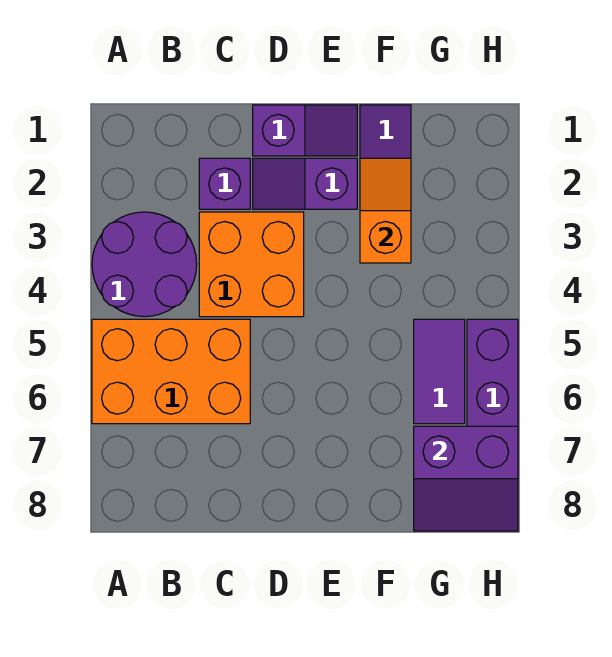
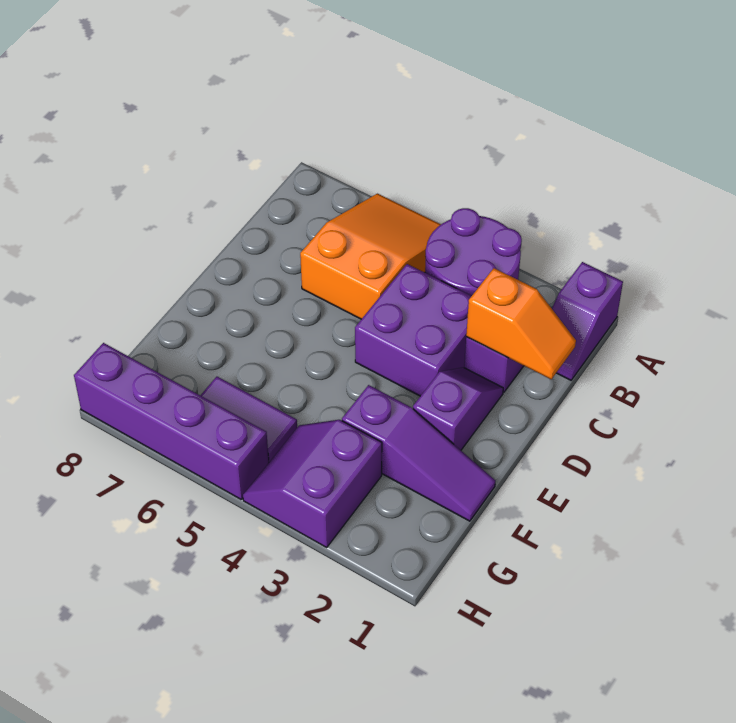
orange brick A5:C6 level 1 -> orange slope A5:C6 level 1 top C
orange brick C3:D4 level 1 -> purple brick C3:D4 level 1
purple slope D1:E1 level 1 top D -> purple slope A1:B1 level 1 top A
orange slope F2:F3 level 2 top 3 -> orange slope C1:C2 level 2 top 2
purple slope G7:H8 level 2 top 7 -> purple slope G3:H4 level 1 top 3

